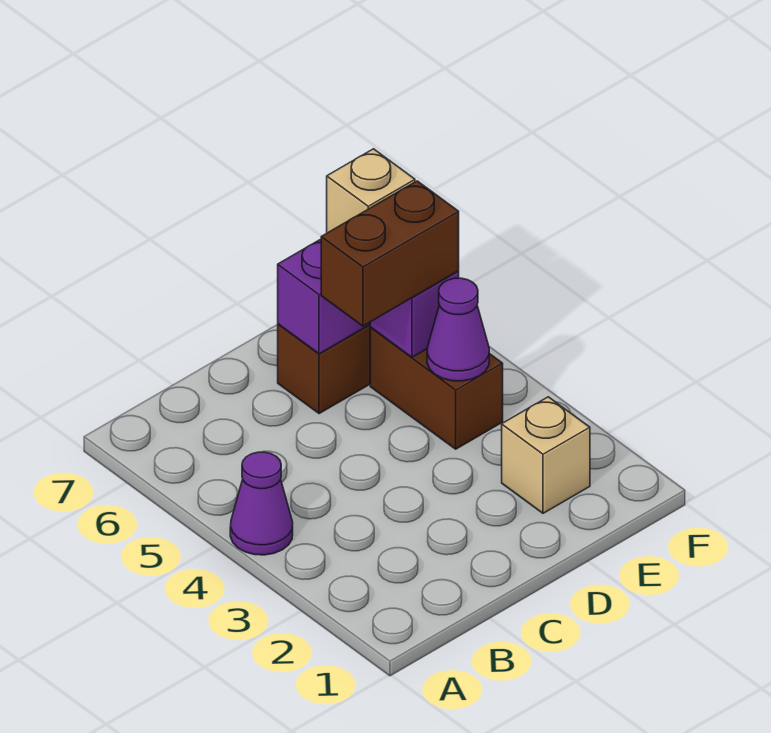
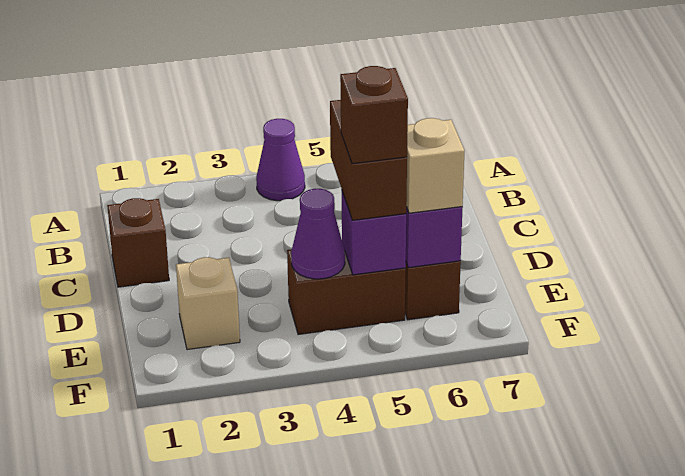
none -> brown brick C1 level 1
none -> brown brick E5 level 4

